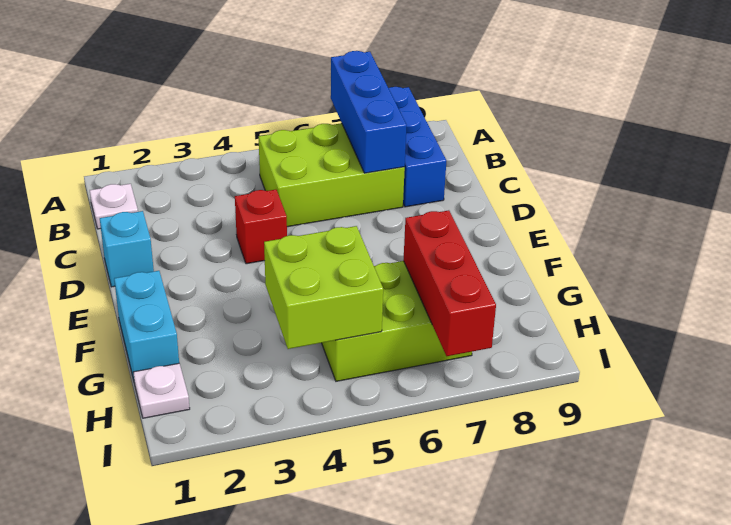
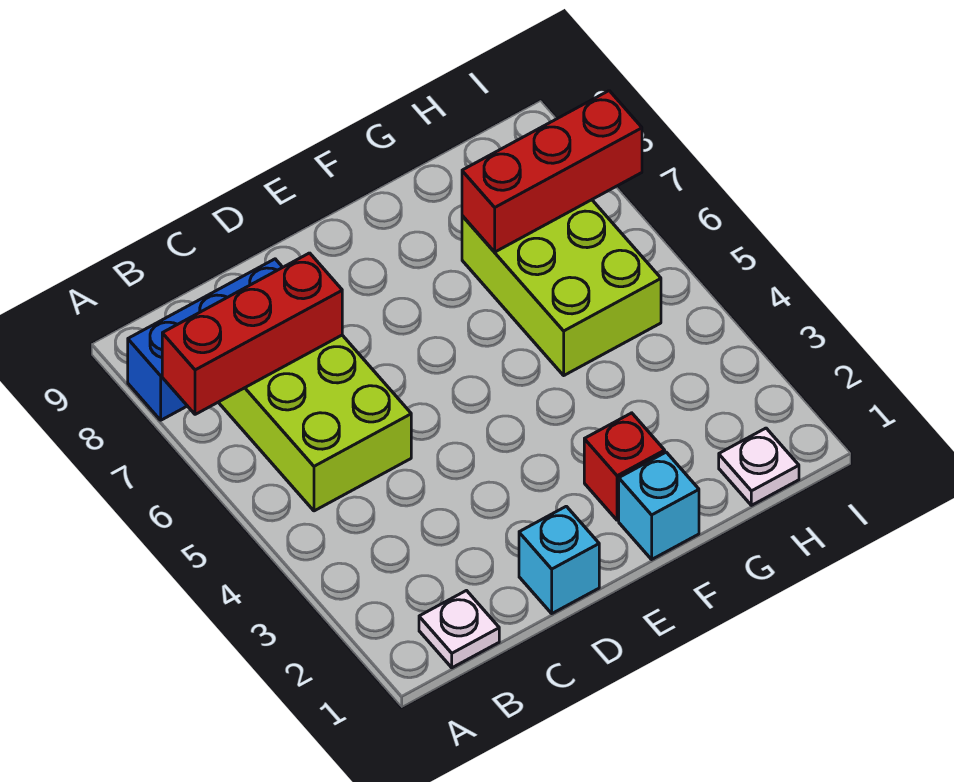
blue brick A7:C7 level 2 -> red brick A7:C7 level 2
red brick D4 level 1 -> red brick F2 level 1
cyan brick F1:G1 level 1 -> cyan brick F1 level 1
lime brick G4:H5 level 2 -> none

